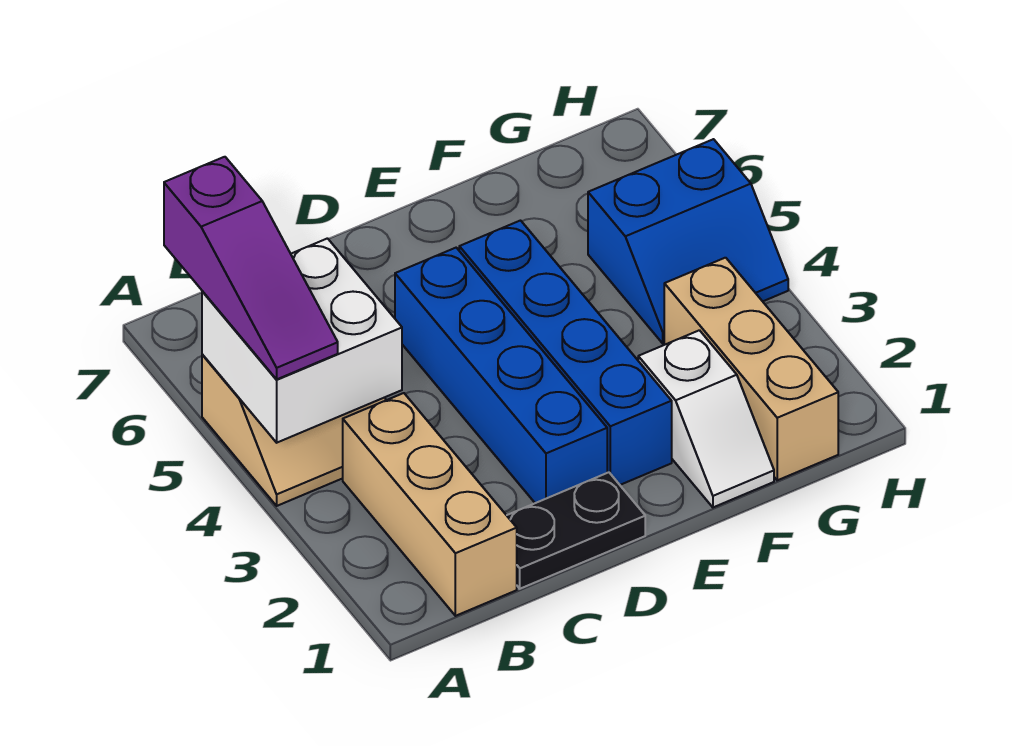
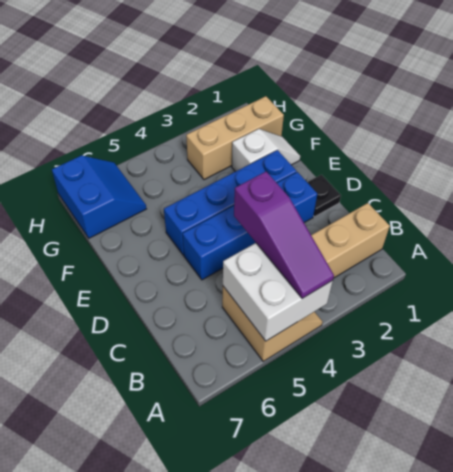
purple slope A4:A6 level 3 top 6 -> purple slope A4:C4 level 3 top C
black plate C1:D1 level 1 -> black plate D1 level 1
blue slope G4:H5 level 1 top 5 -> blue slope G6:H7 level 1 top 7

